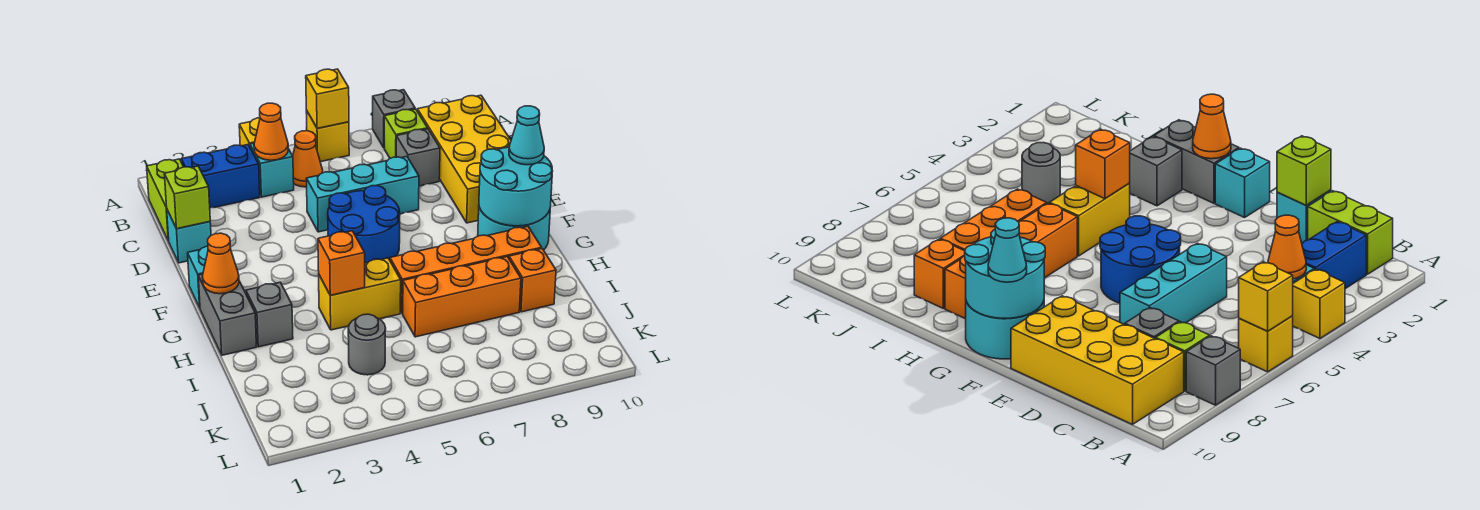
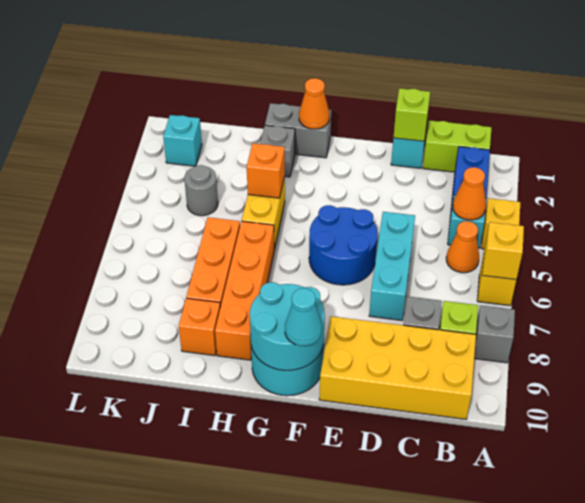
cyan brick F1 level 1 -> cyan brick K2 level 1

